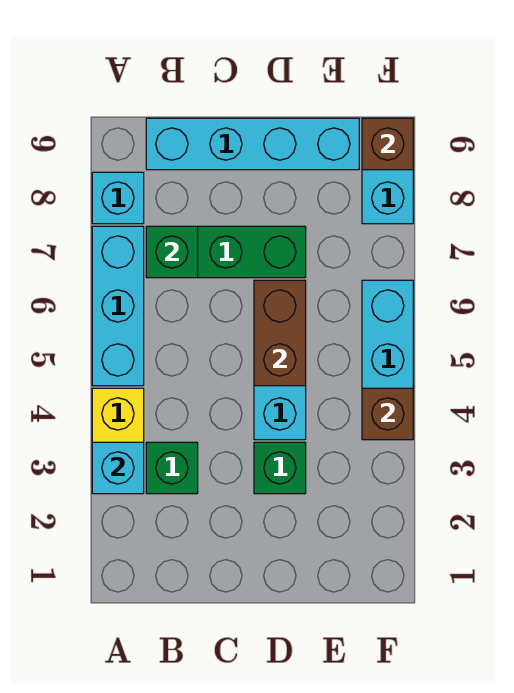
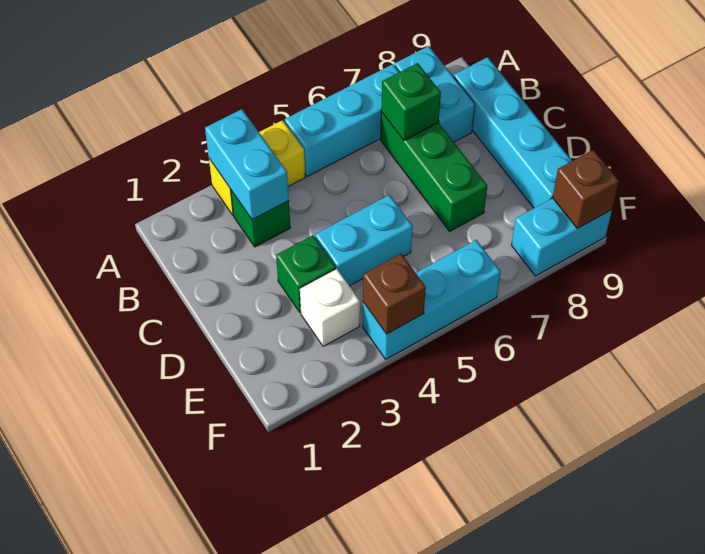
cyan brick A3 level 2 -> cyan brick A3:B3 level 2
cyan brick A8 level 1 -> cyan brick A8:B8 level 1
brown brick D5:D6 level 2 -> none
none -> white brick E3 level 1

